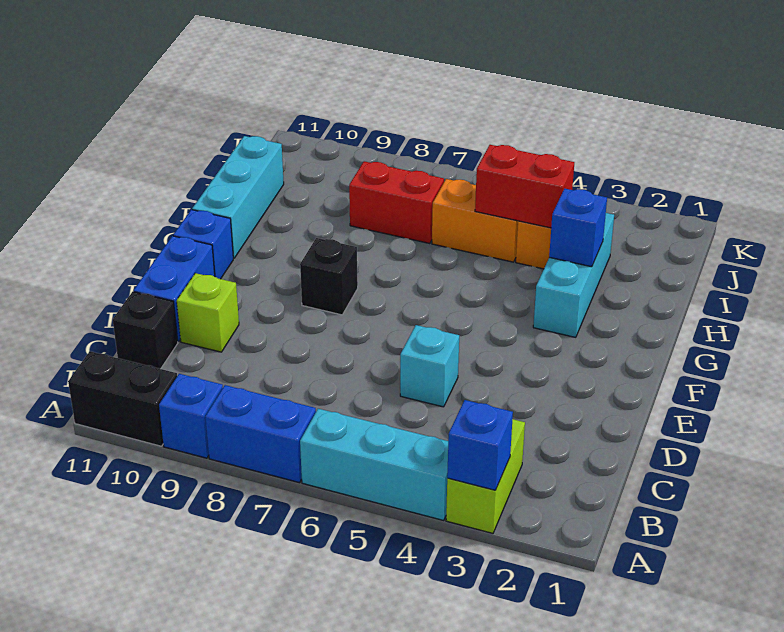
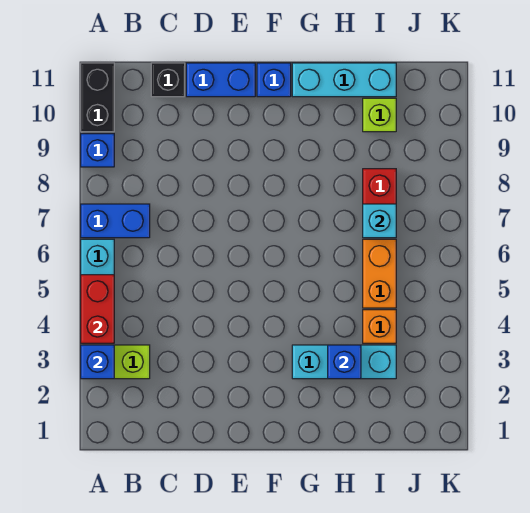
blue brick A7:A8 level 1 -> blue brick A7:B7 level 1
cyan brick D5 level 1 -> cyan brick I7 level 2
lime brick D10 level 1 -> lime brick I10 level 1
black brick F8 level 1 -> none
red brick I4:I5 level 2 -> red brick A4:A5 level 2

